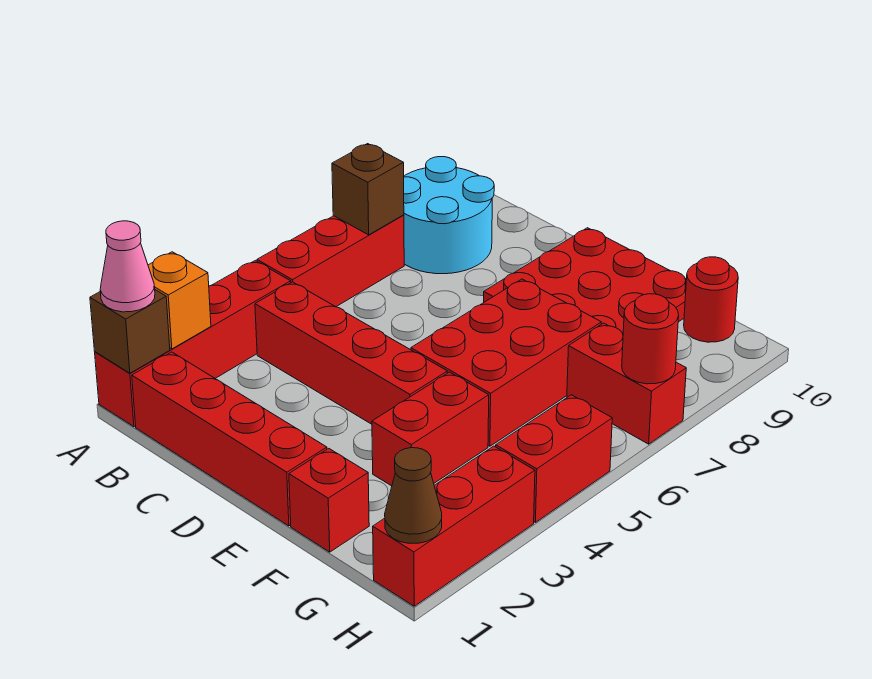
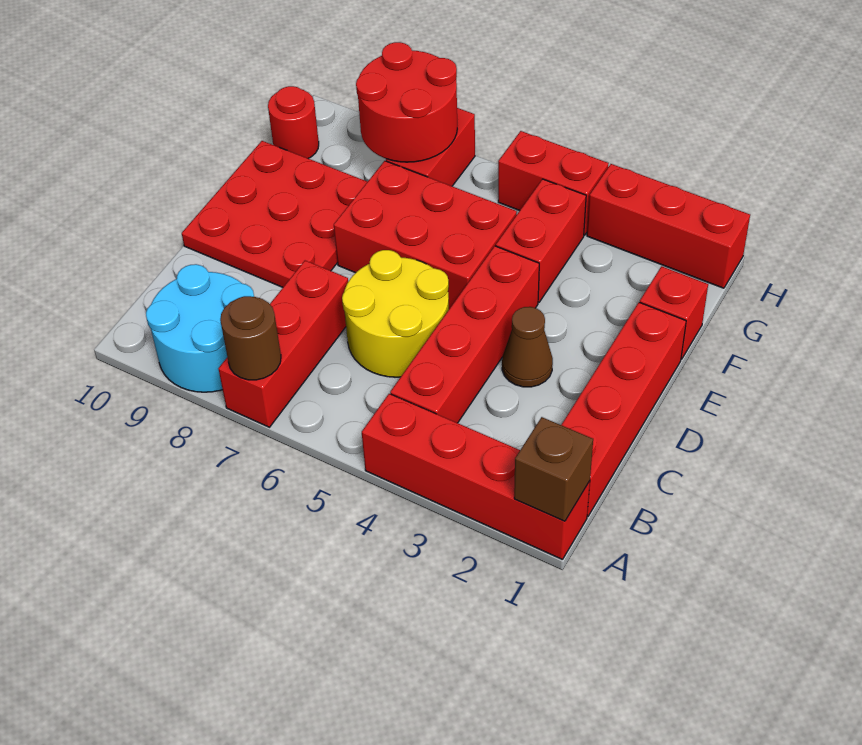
pink cone A1 level 3 -> none
orange brick A2 level 2 -> none
red brick A5:A7 level 1 -> red brick A7:C7 level 1
brown brick A7 level 2 -> brown round brick A7 level 2
none -> yellow round brick C5:D6 level 1
red brick F3:F4 level 1 -> red brick F4:G4 level 1
brown cone H1 level 2 -> brown cone D3 level 1
red round brick H7 level 2 -> red round brick G7:H8 level 2

